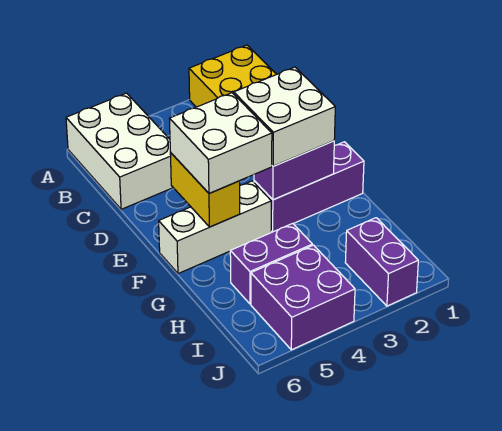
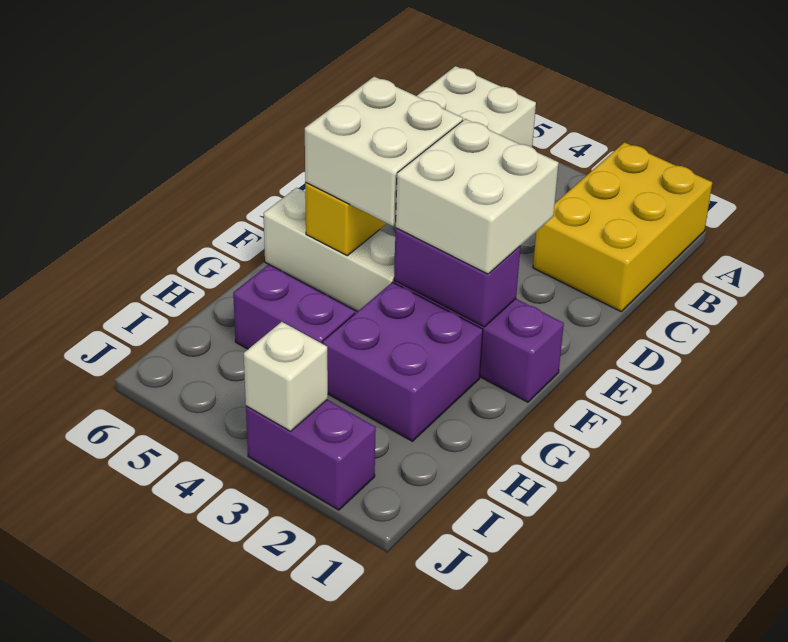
purple brick I2:J2 level 1 -> purple brick J2:J3 level 1
purple brick I4:J5 level 1 -> purple brick G2:H3 level 1
none -> white brick J3 level 2

